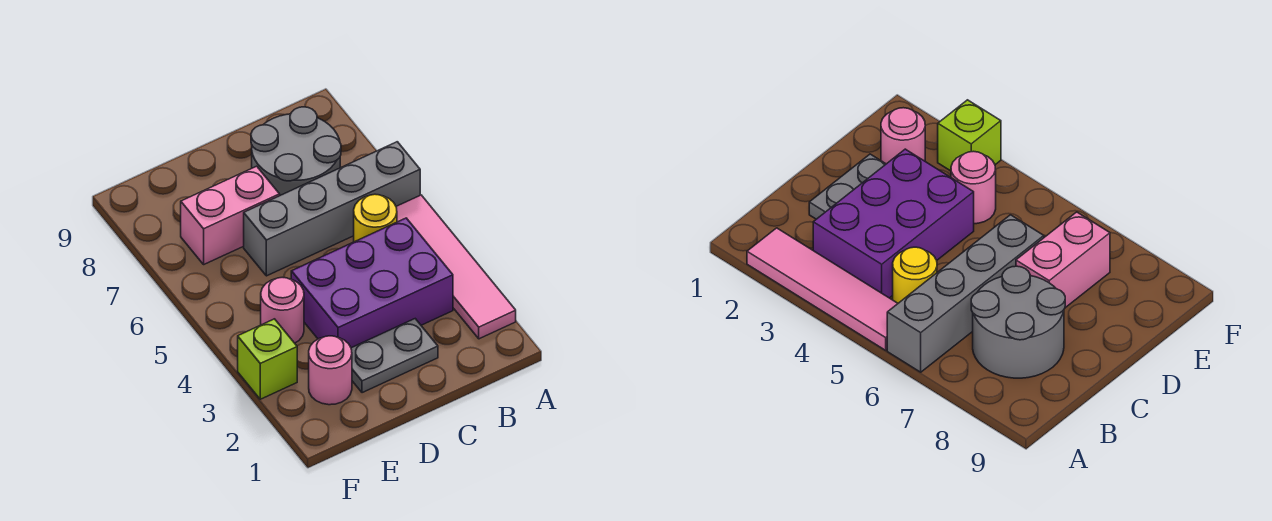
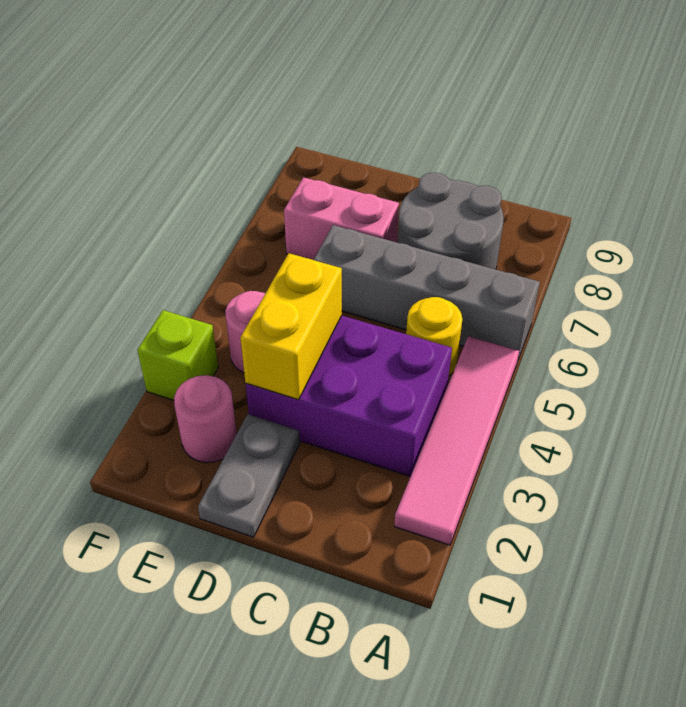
grey plate C2:D2 level 1 -> grey plate D1:D2 level 1
none -> yellow brick D3:D4 level 2

